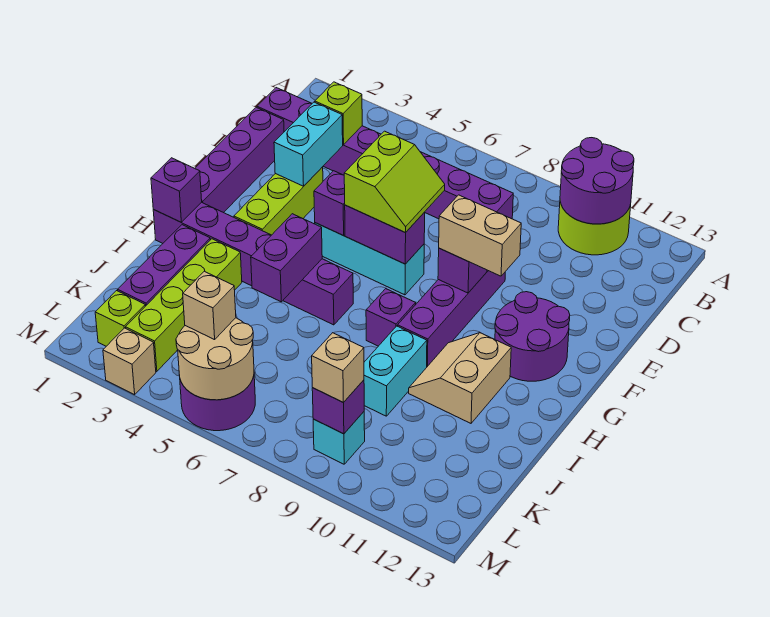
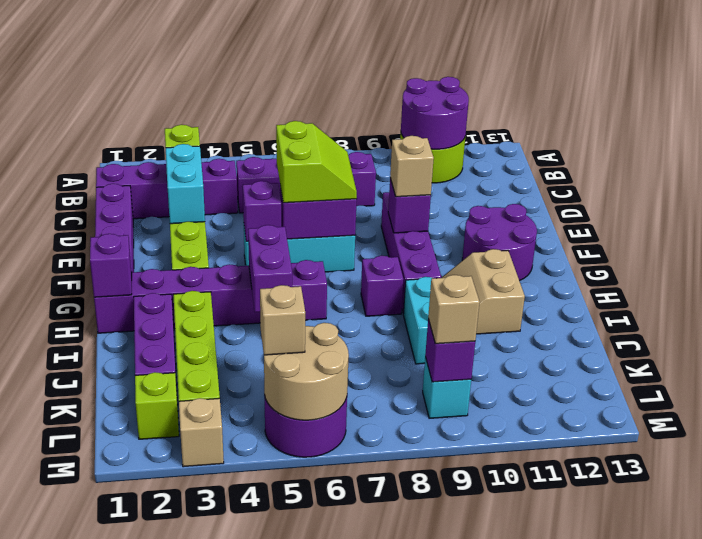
tan brick F9:F10 level 3 -> tan brick F9 level 3

